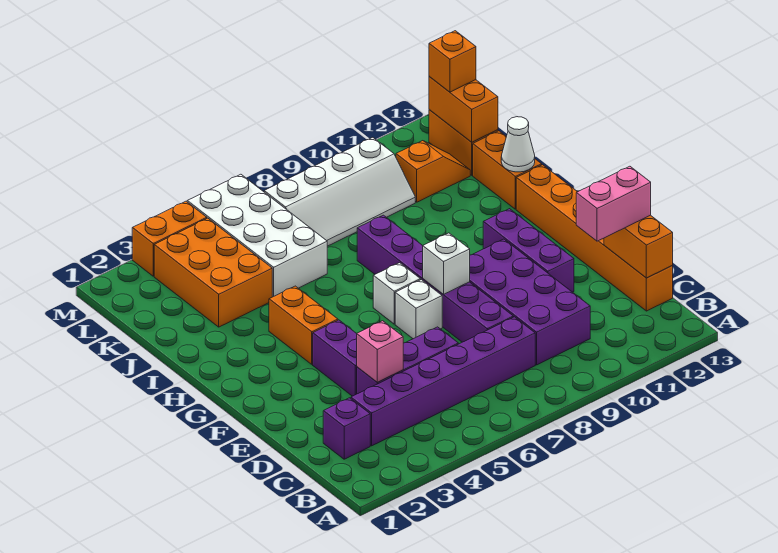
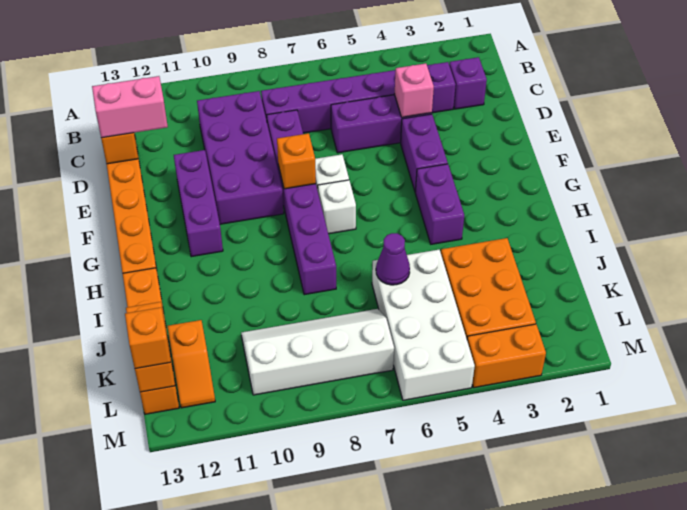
white brick F8 level 2 -> orange brick F8 level 2
orange brick G4:H4 level 1 -> purple brick G4:H4 level 1
white cone I13 level 2 -> none
none -> purple cone J6 level 2
orange slope K11:K12 level 1 top 11 -> orange slope K12:L12 level 1 top K

